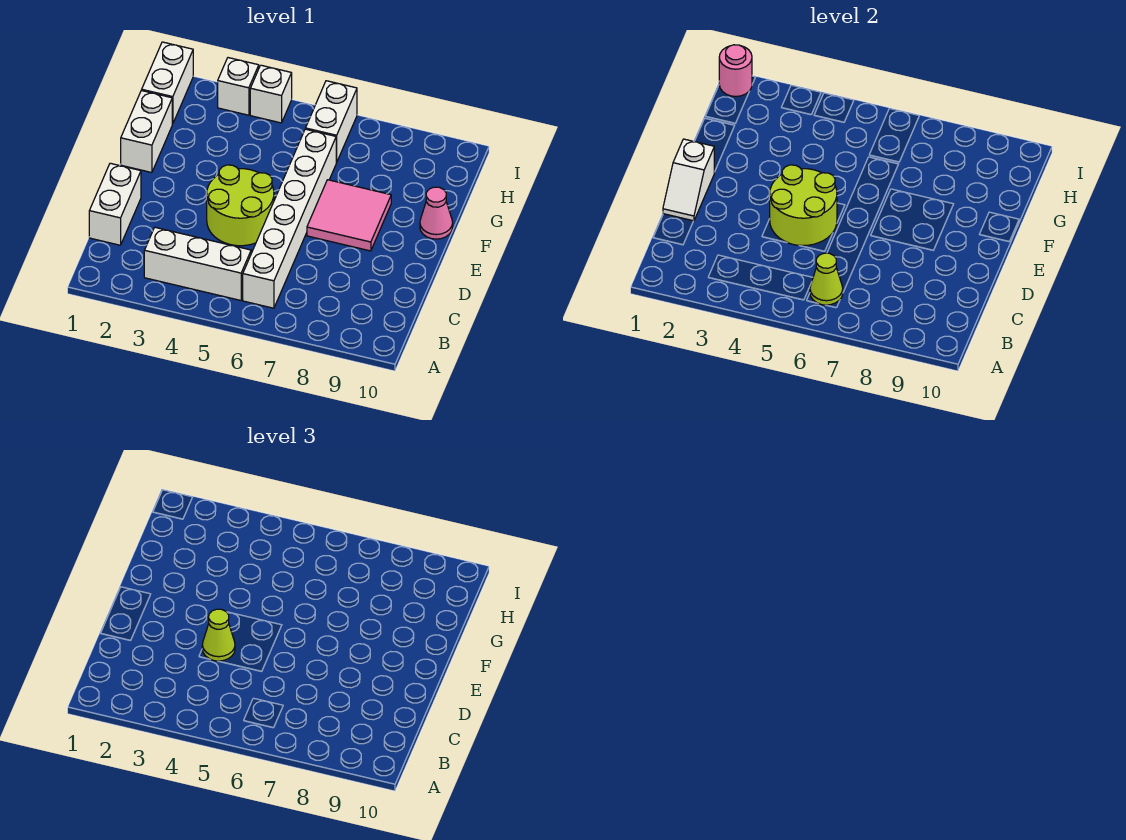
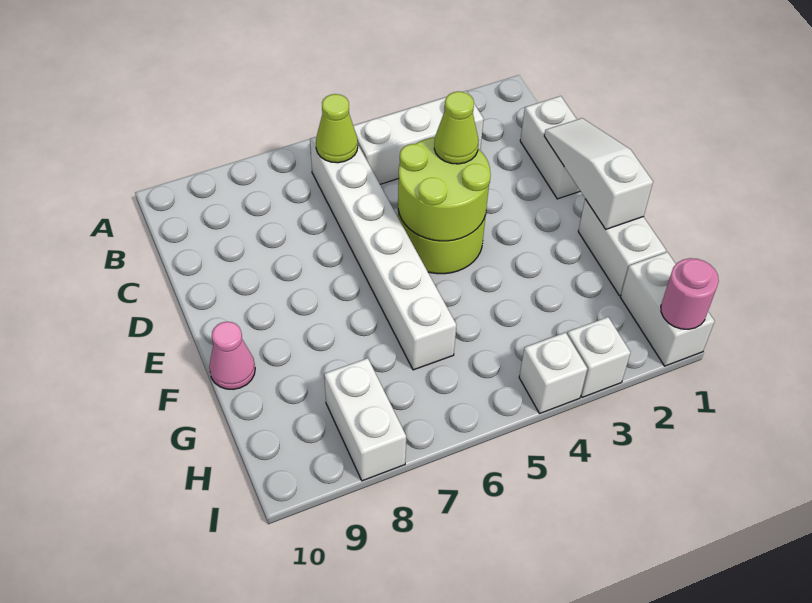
white slope D1:E1 level 2 top E -> white slope D1:F1 level 2 top F
pink tile E7:F8 level 1 -> none
white brick H6:I6 level 1 -> white brick H8:I8 level 1

